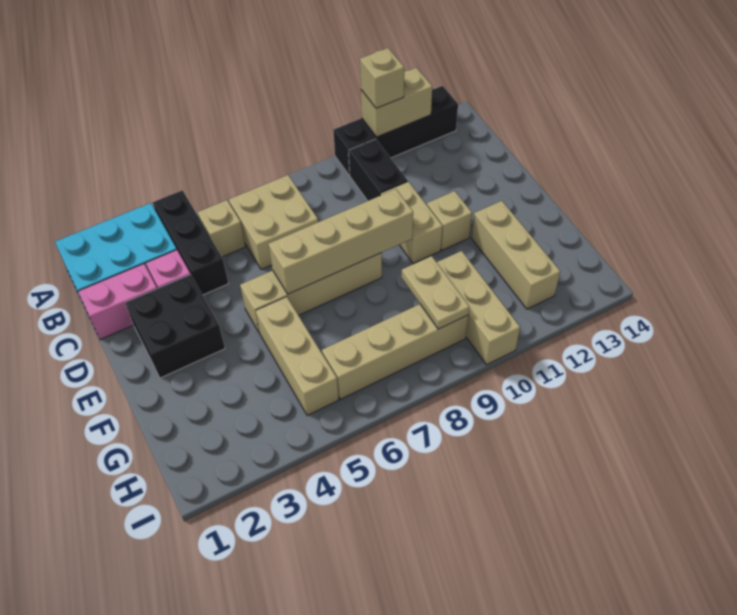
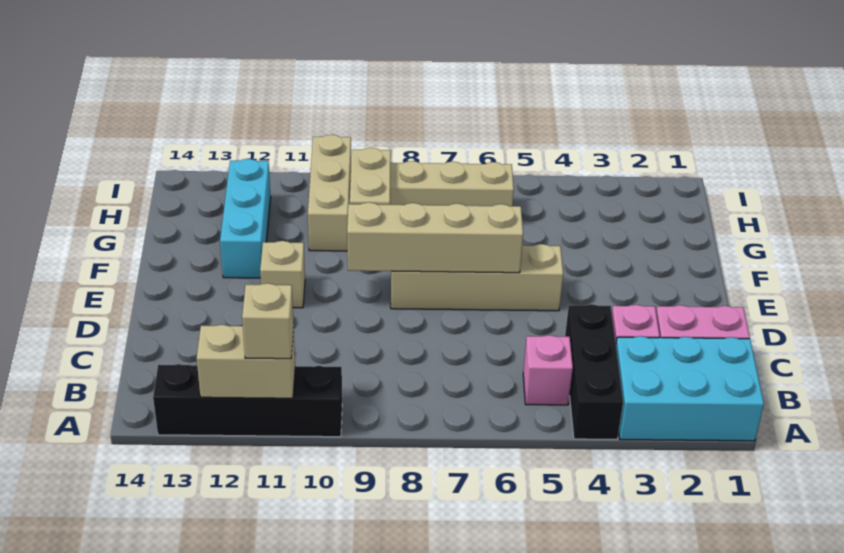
tan brick B5 level 1 -> pink brick B5 level 1
tan brick B6:C7 level 1 -> none
black brick B10:C10 level 1 -> none
black brick D2:E3 level 1 -> none
tan brick D10:E10 level 1 -> none
tan brick F5:H5 level 1 -> none
tan brick F12:H12 level 1 -> cyan brick F12:H12 level 1

